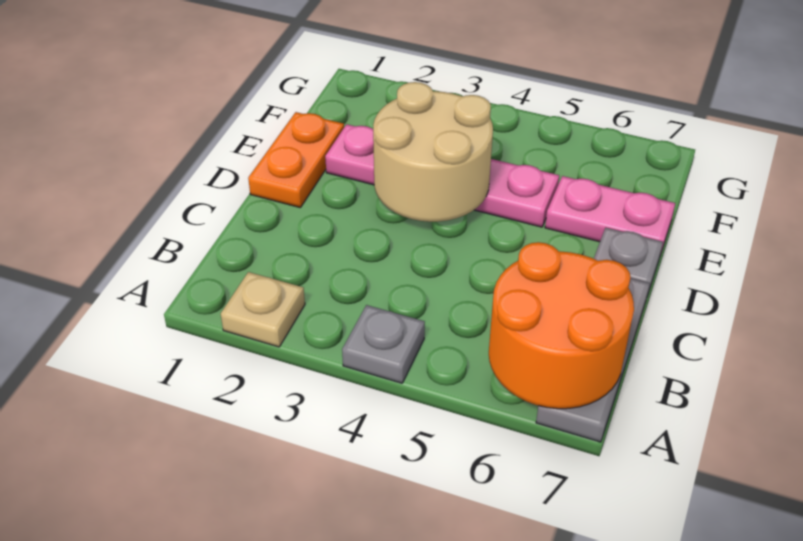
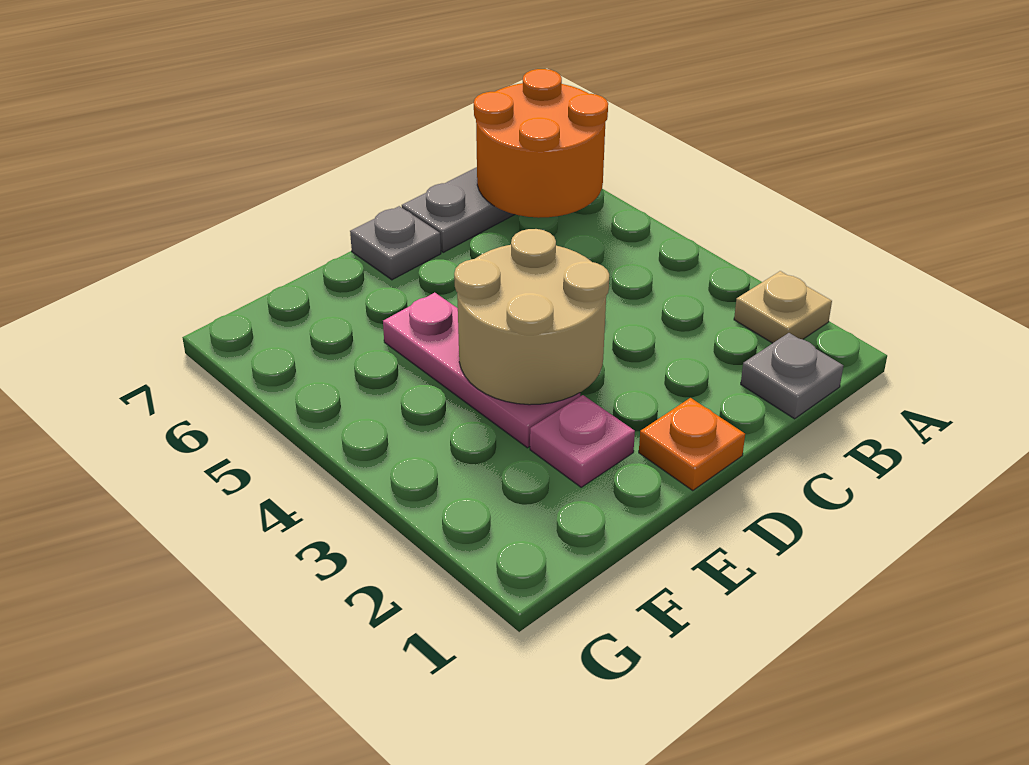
grey plate A4 level 1 -> grey plate B1 level 1
orange plate D1:E1 level 1 -> orange plate D1 level 1
pink plate E6:E7 level 1 -> none

